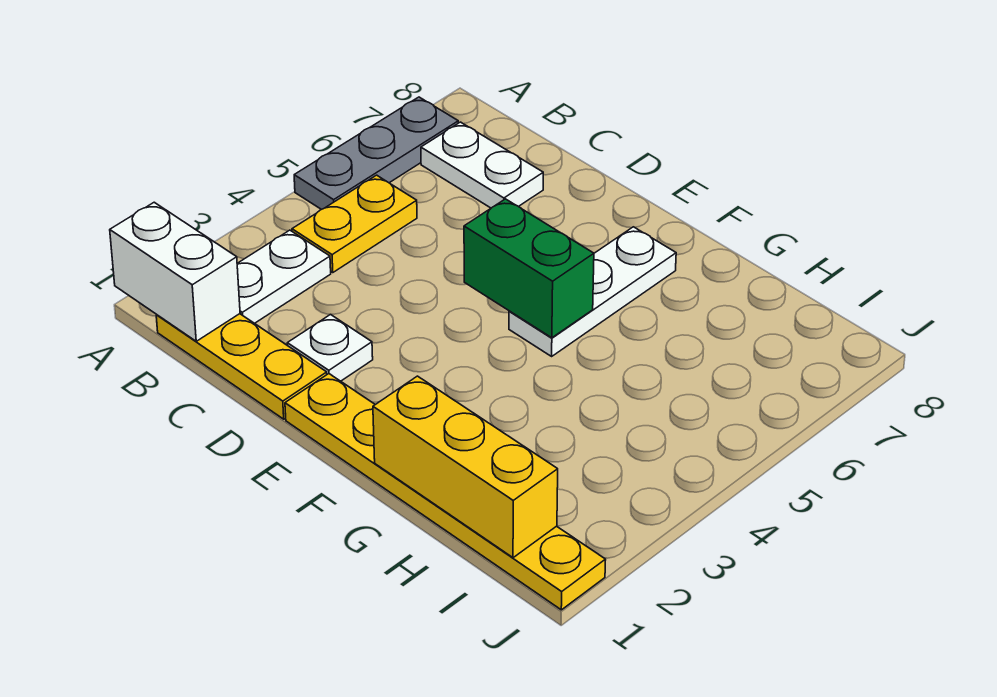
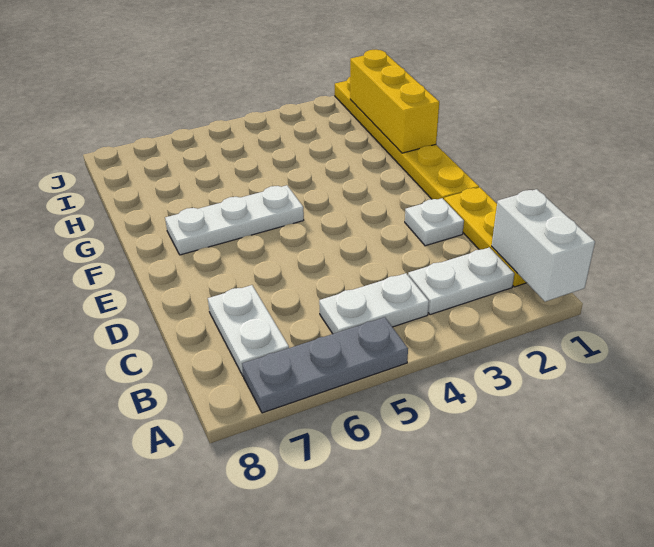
yellow plate B4:B5 level 1 -> white plate B4:B5 level 1
green brick E5:F5 level 2 -> none

